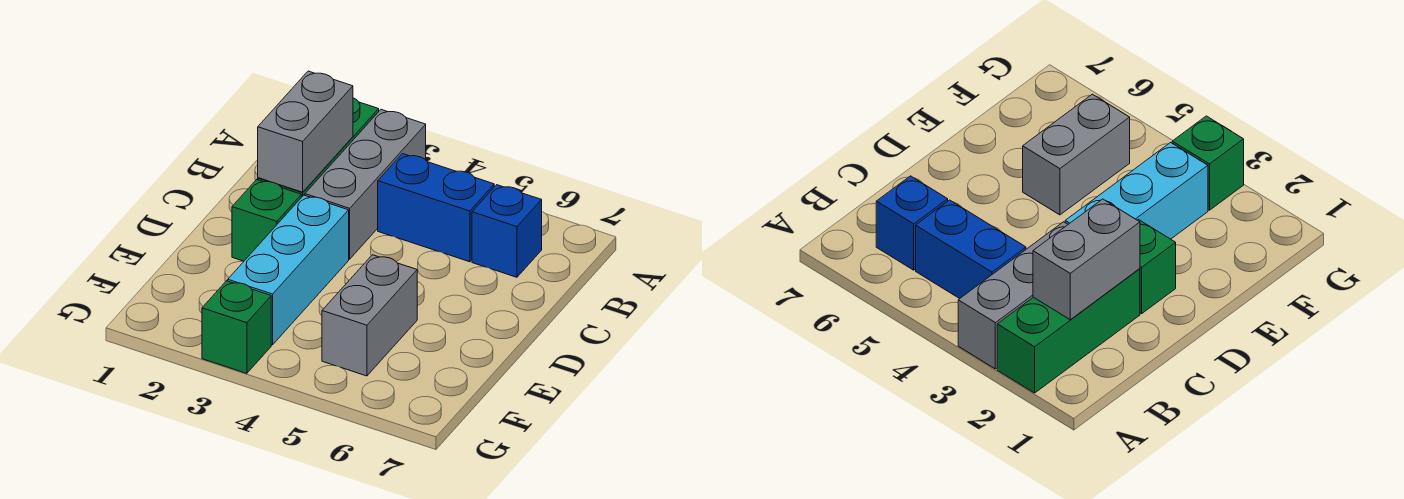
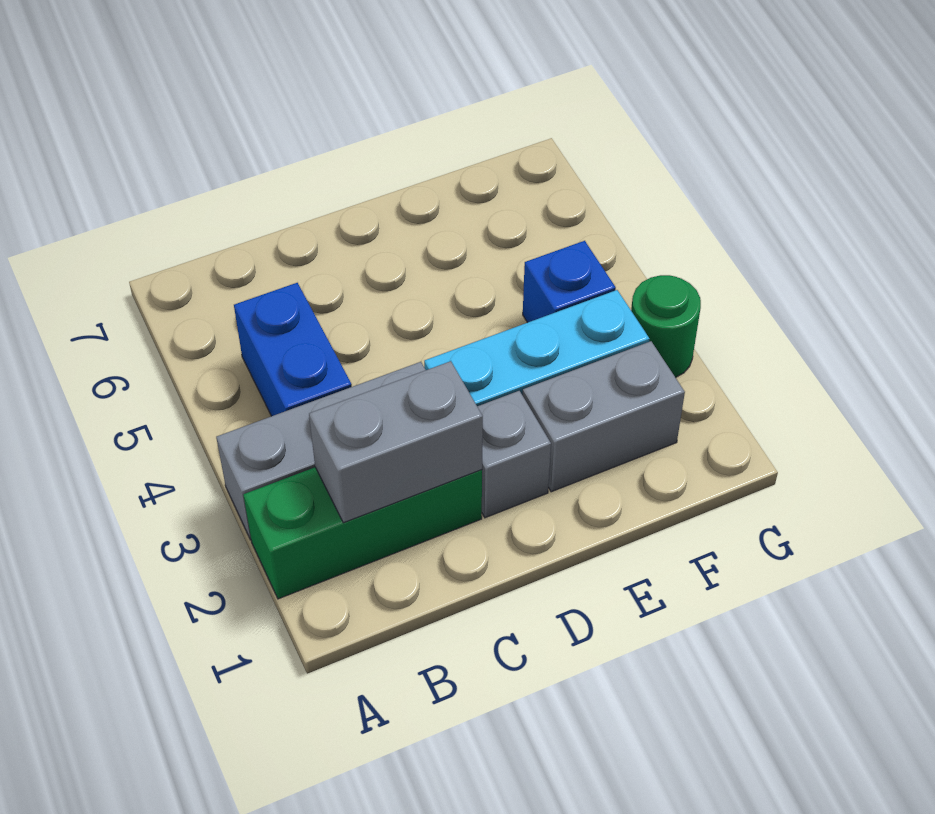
blue brick B6 level 1 -> blue brick F4 level 1
green brick D2 level 1 -> grey brick D2 level 1
grey brick E5:F5 level 1 -> grey brick E2:F2 level 1
green brick G3 level 1 -> green round brick G3 level 1

